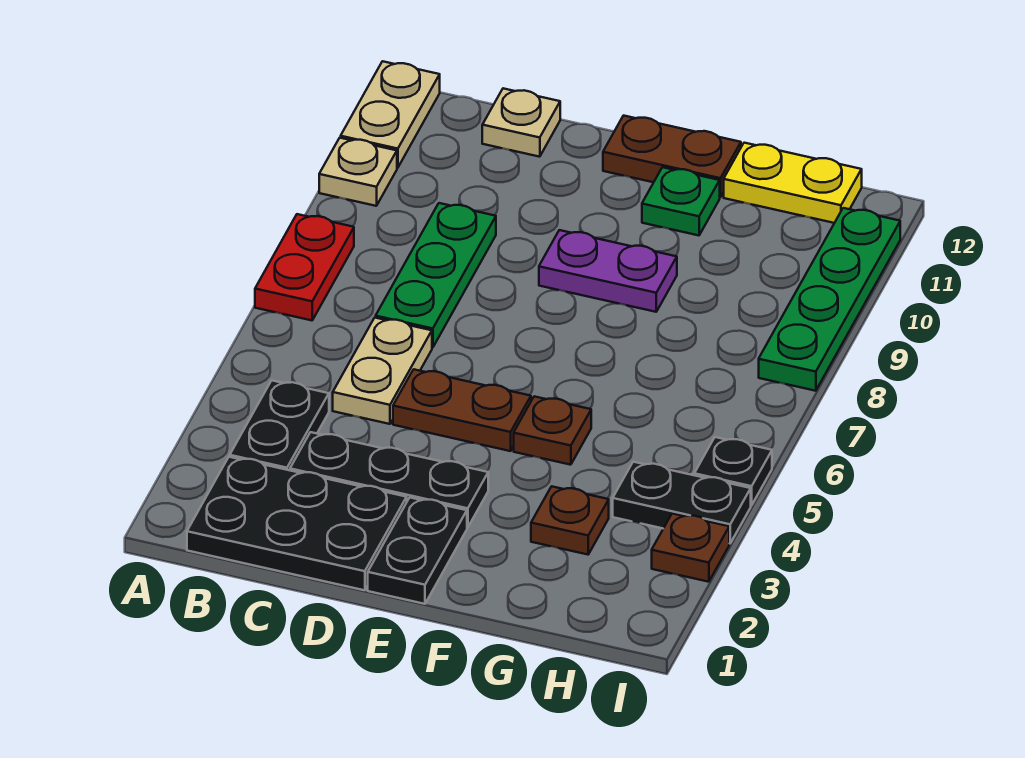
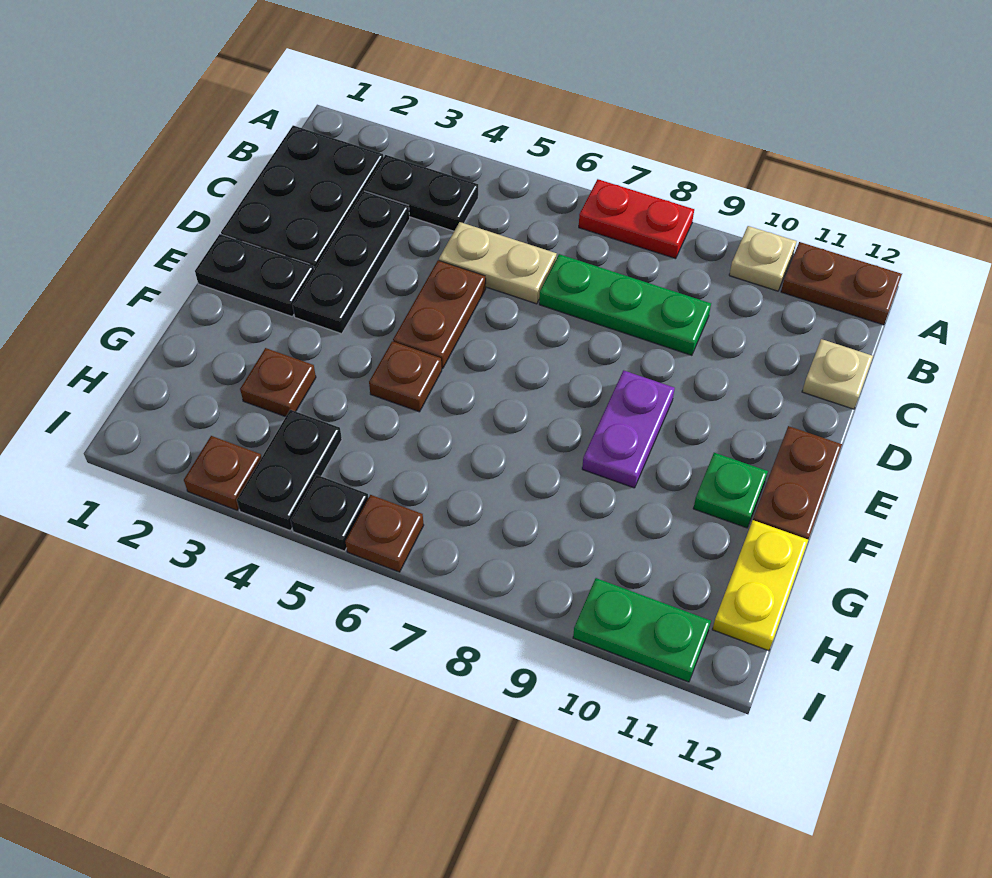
tan plate A11:A12 level 1 -> brown plate A11:A12 level 1
none -> brown plate I6 level 1
green plate I8:I11 level 1 -> green plate I10:I11 level 1

